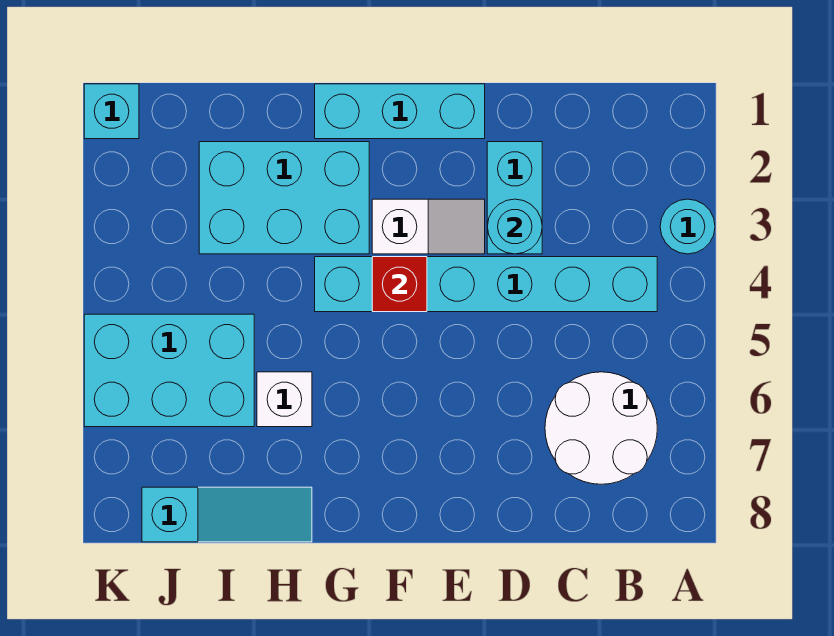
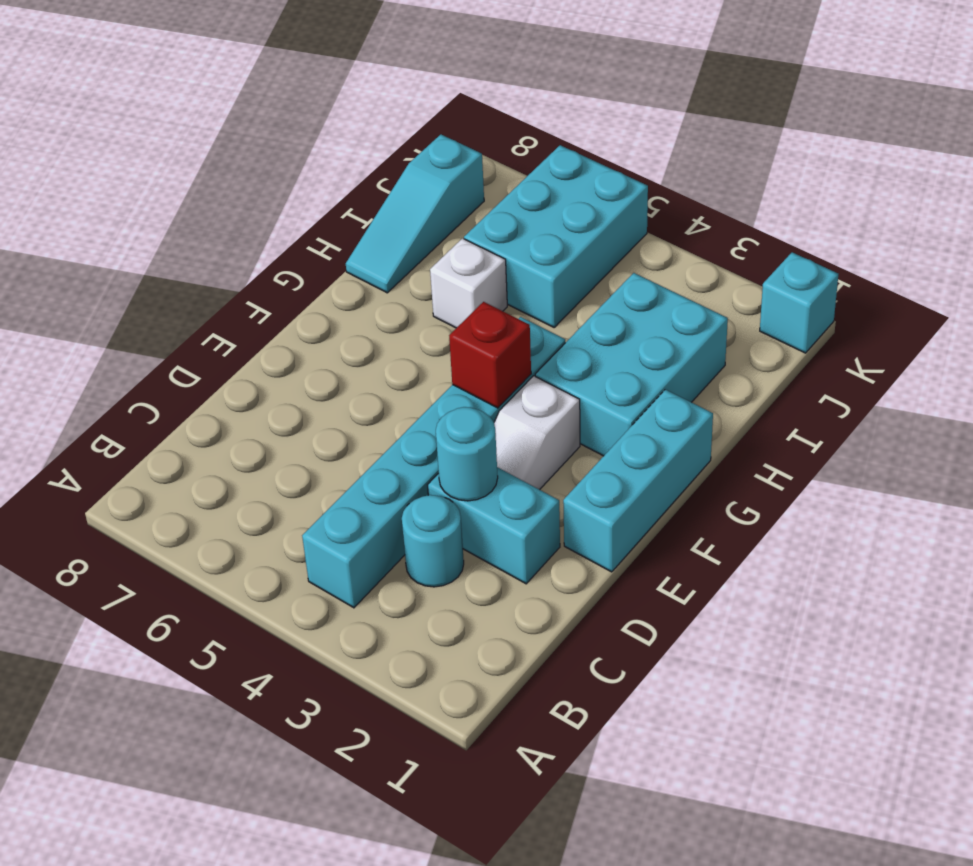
cyan round brick A3 level 1 -> cyan round brick C3 level 1
white round brick B6:C7 level 1 -> none

